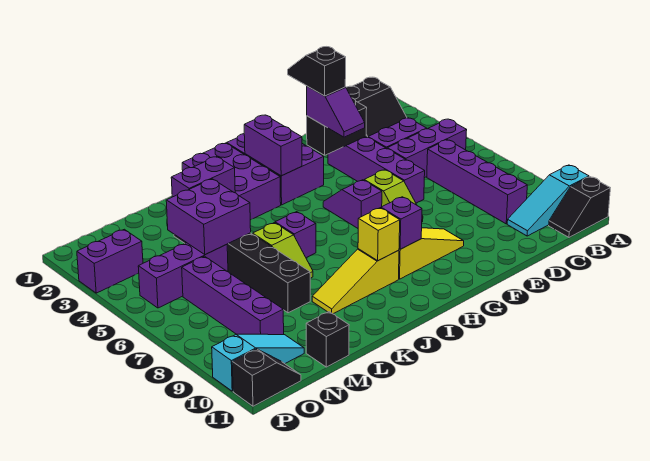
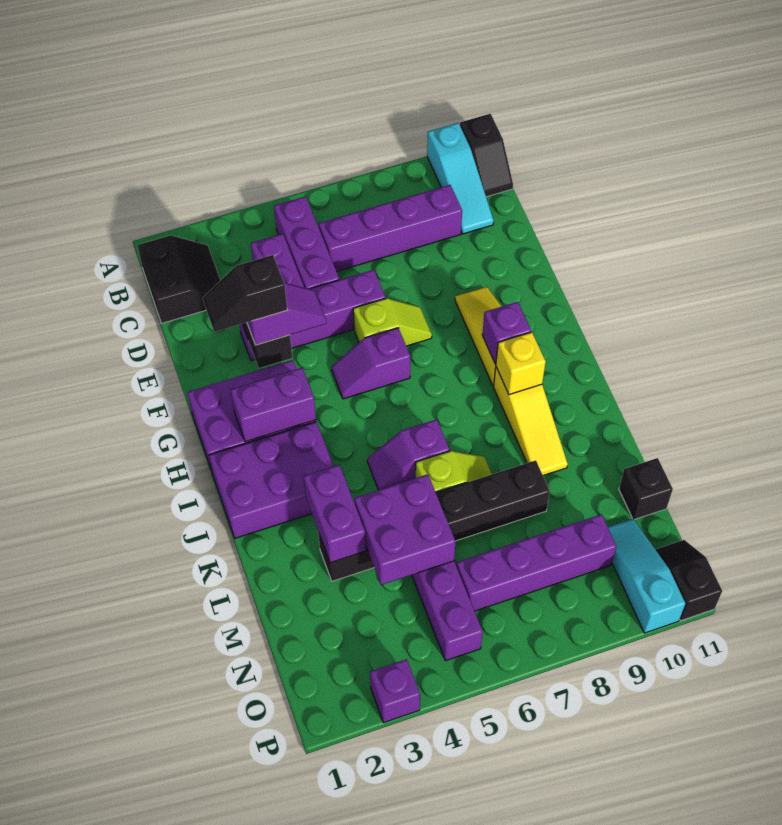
purple brick O3:P3 level 1 -> purple brick P3 level 1

